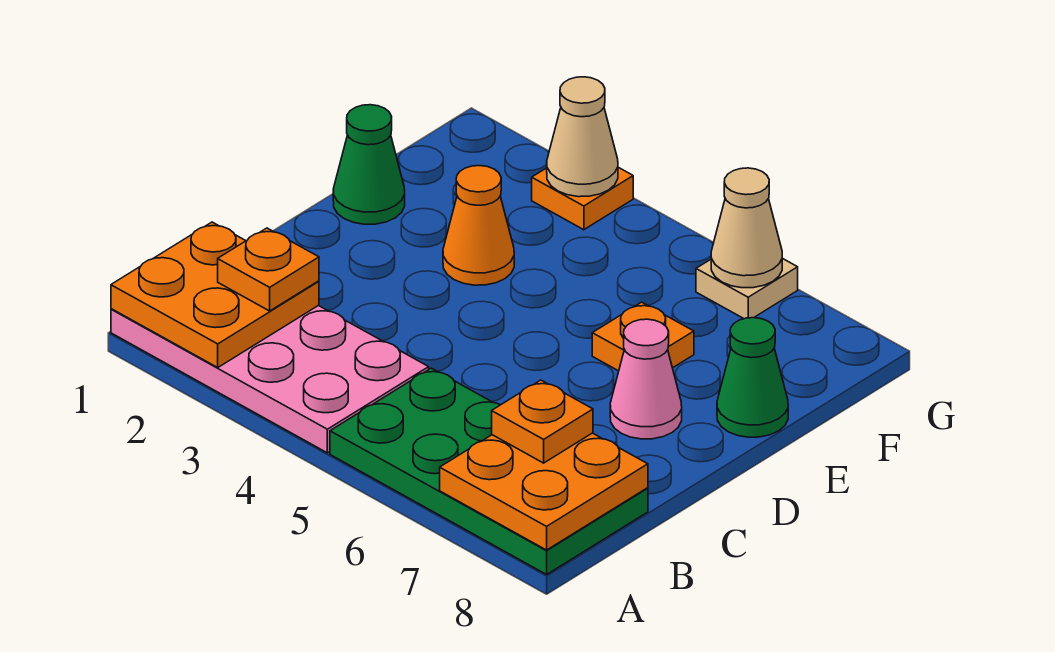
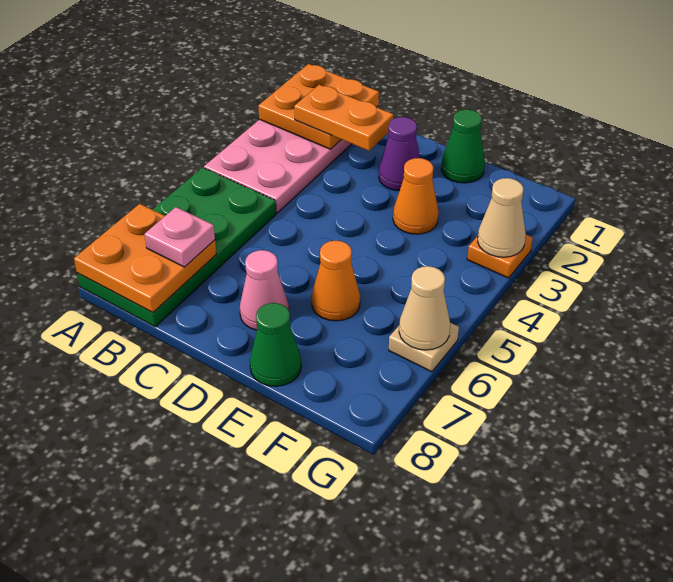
orange plate B2 level 3 -> orange plate B2:C2 level 3
orange plate B7 level 3 -> pink plate B7 level 3
none -> purple cone D2 level 1
orange plate E6 level 1 -> orange cone E6 level 1

